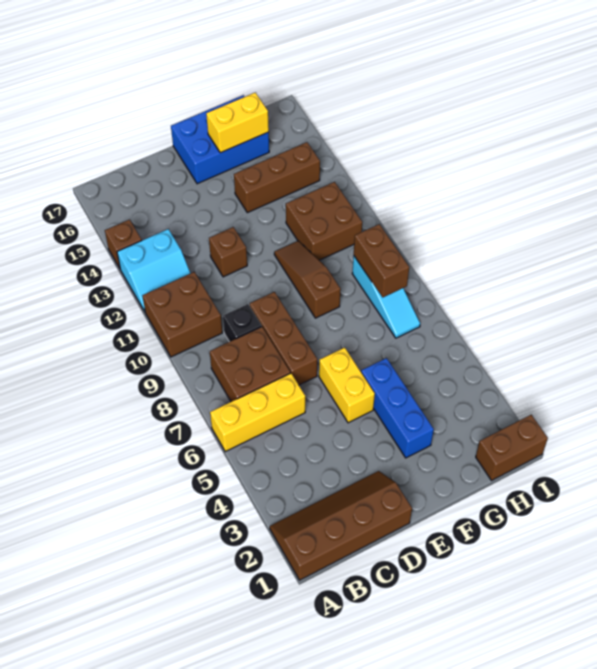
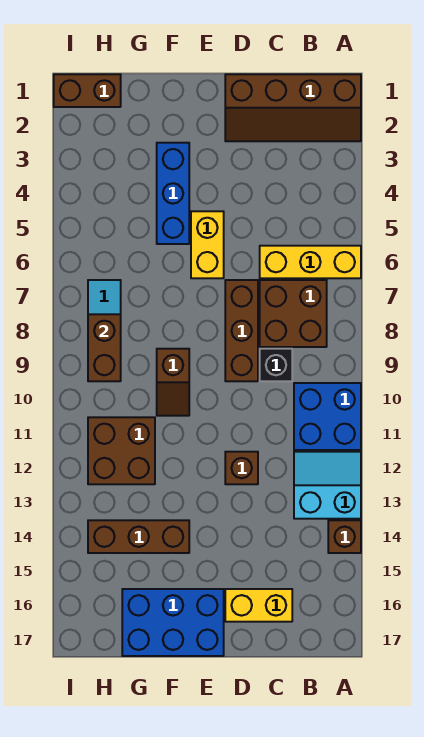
brown brick A10:B11 level 1 -> blue brick A10:B11 level 1
brown slope F9:F11 level 1 top 9 -> brown slope F9:F10 level 1 top 9
yellow brick F16:G16 level 2 -> yellow brick C16:D16 level 1

